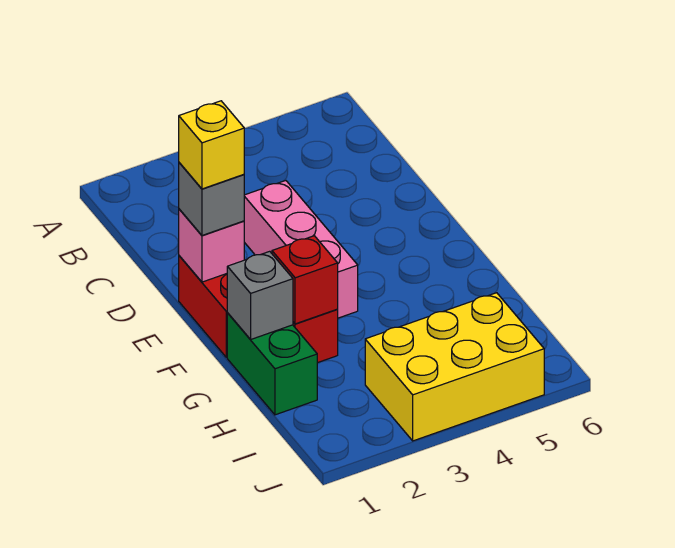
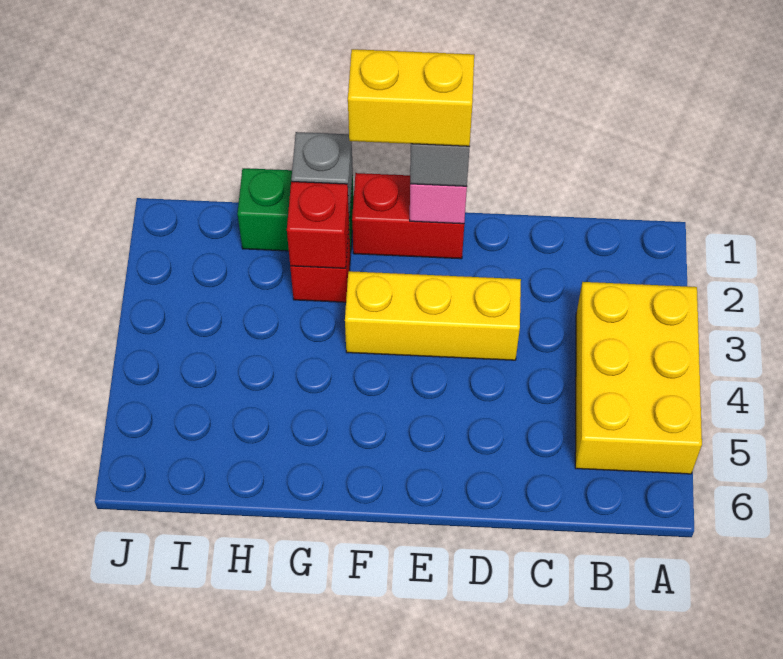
pink brick D3:F3 level 1 -> yellow brick D3:F3 level 1
yellow brick E1 level 4 -> yellow brick E1:F1 level 4
yellow brick I3:J5 level 1 -> yellow brick A3:B5 level 1

